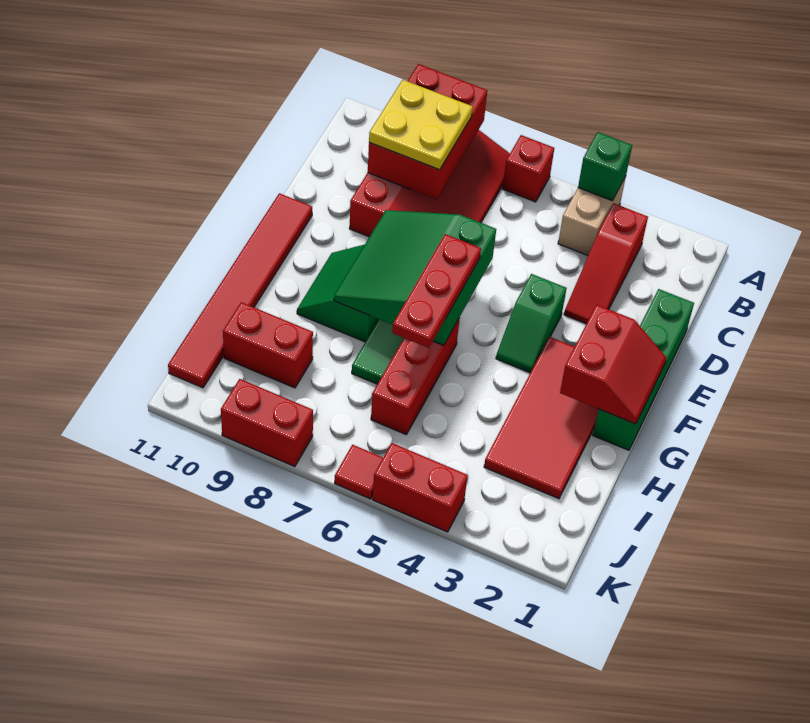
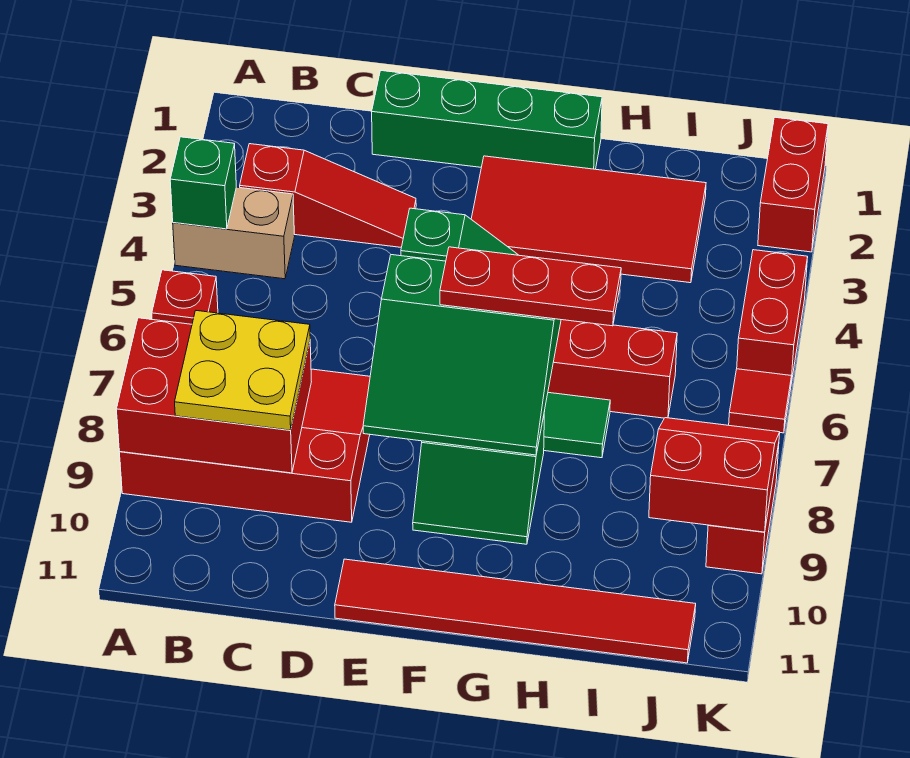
red slope F1:G2 level 2 top 2 -> red slope J8:K9 level 2 top 9
red brick I9:I10 level 1 -> red brick K1:K2 level 1

